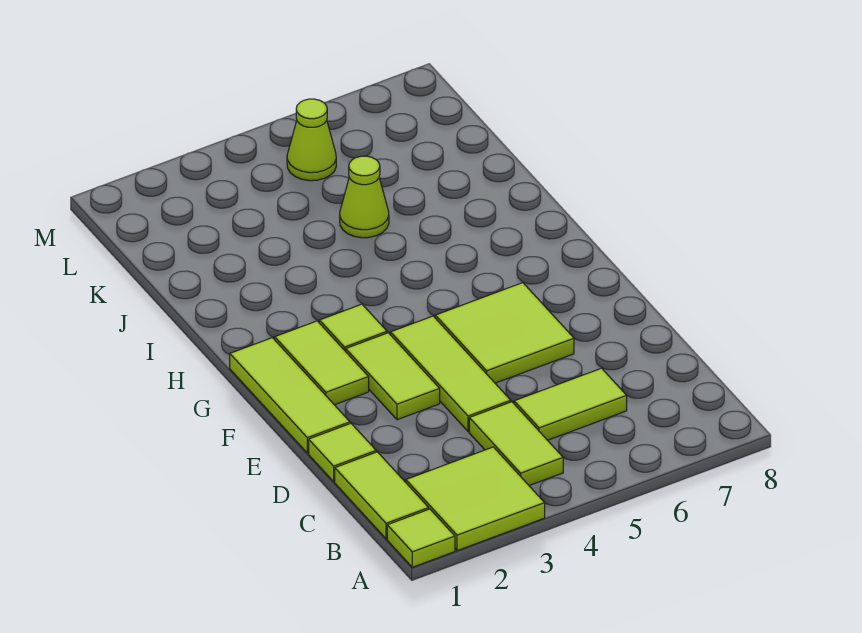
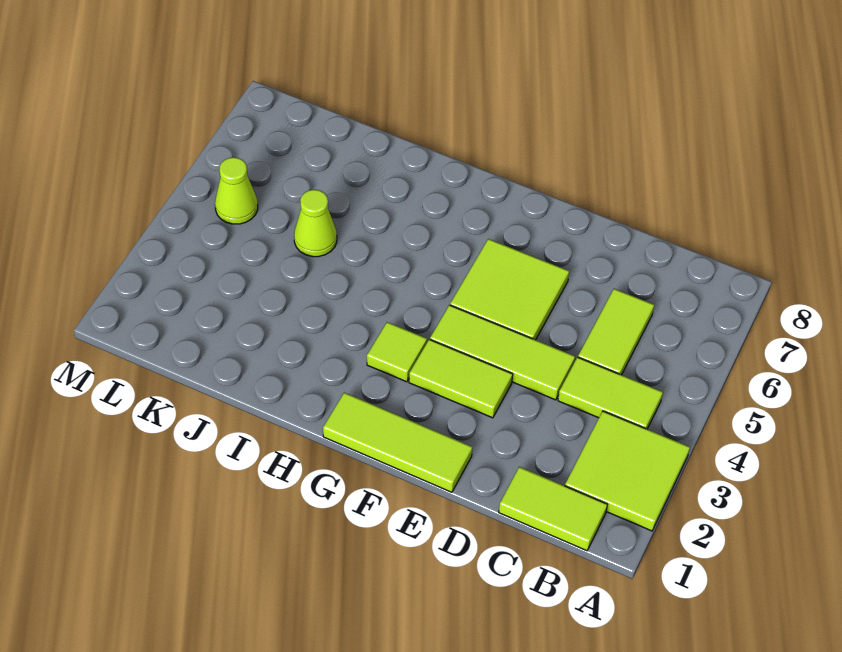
lime tile A1 level 1 -> none
lime tile D1 level 1 -> none
lime tile F2:G2 level 1 -> none

